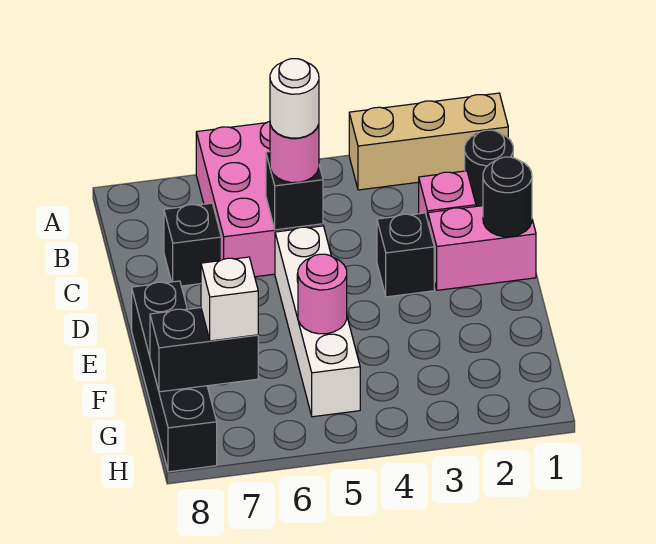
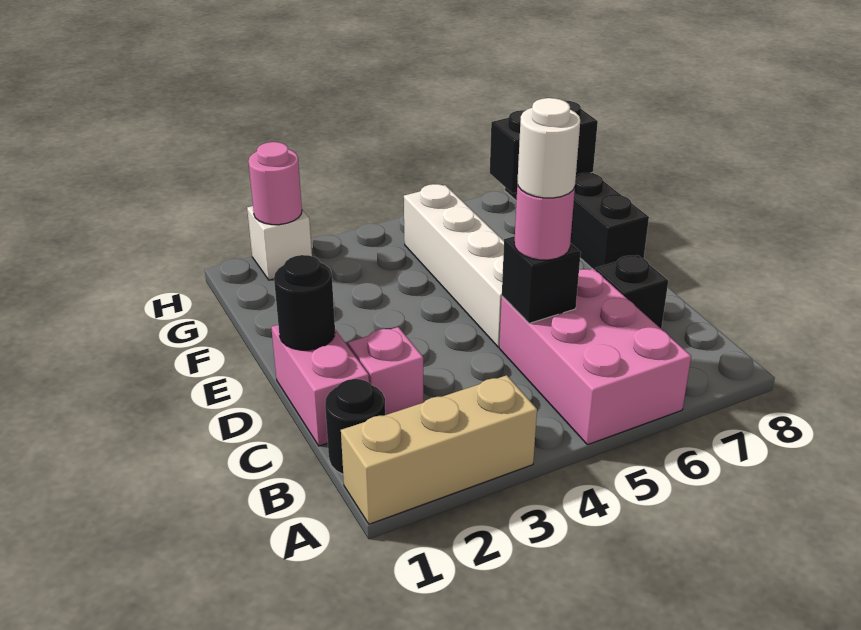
pink brick D1:D2 level 1 -> pink brick C1:D1 level 1
black brick D3 level 1 -> none
pink round brick F5 level 2 -> pink round brick H2 level 2
white brick G7 level 3 -> white brick H2 level 1

